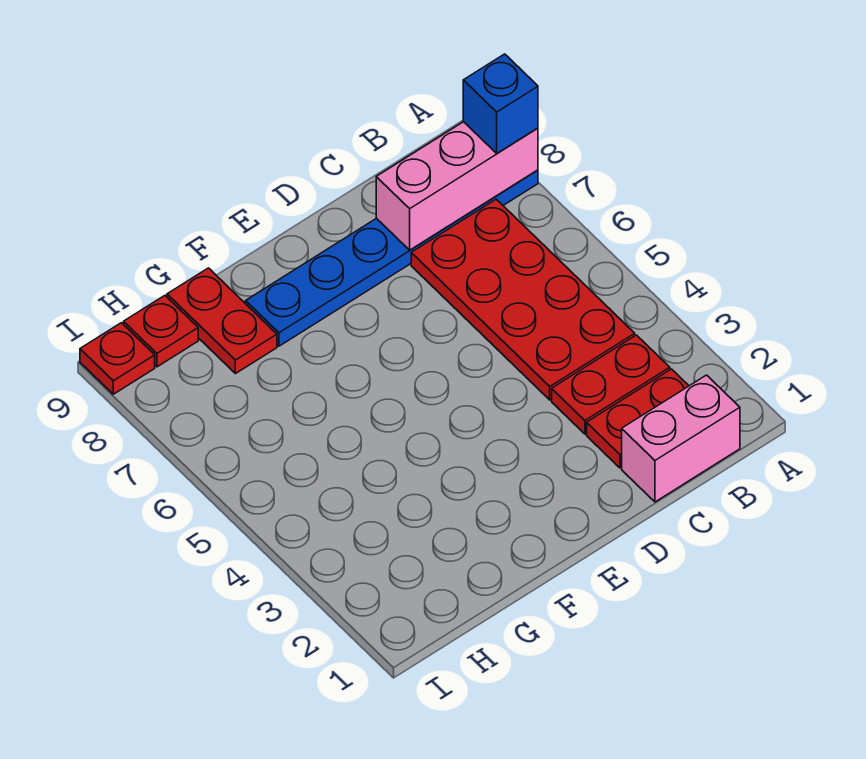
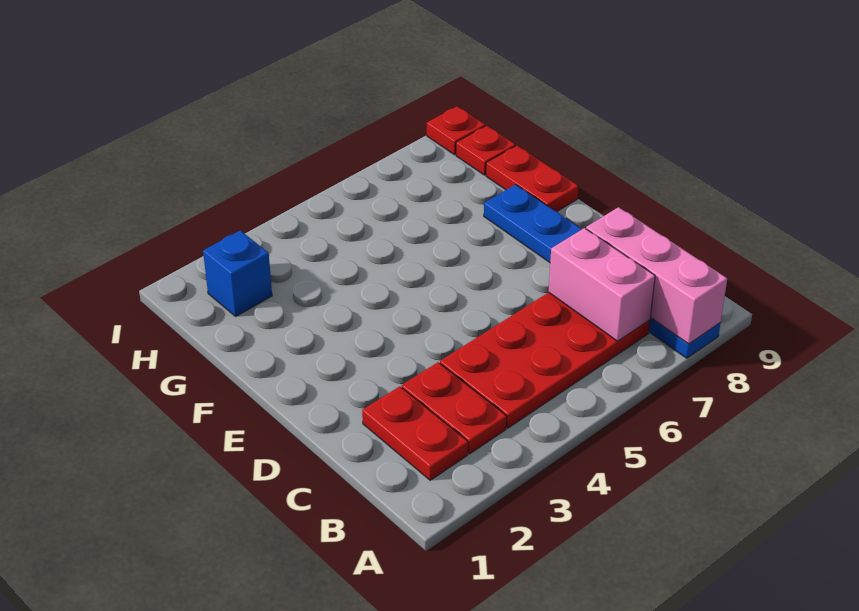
blue brick A8 level 3 -> blue brick H2 level 1
pink brick B1:C1 level 1 -> pink brick B7:C7 level 2
red plate G8:G9 level 1 -> red plate F9:G9 level 1

